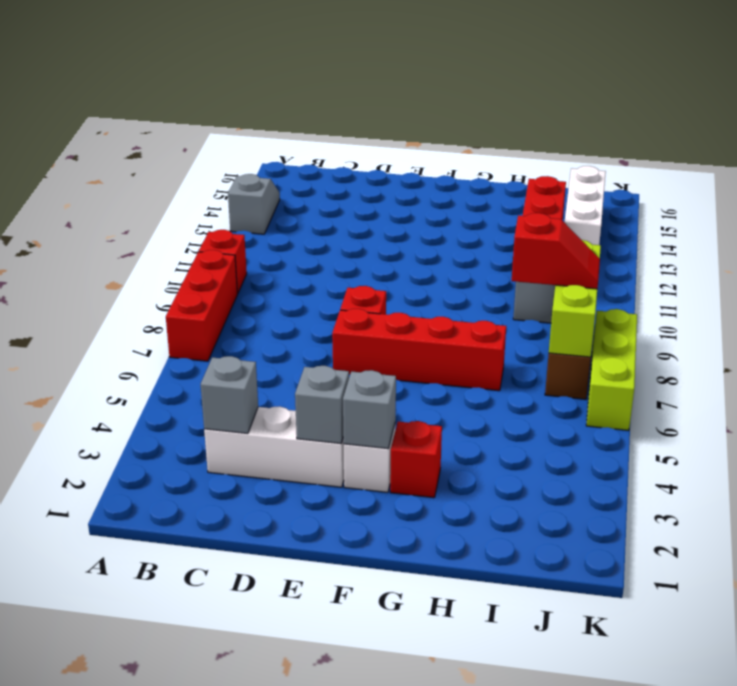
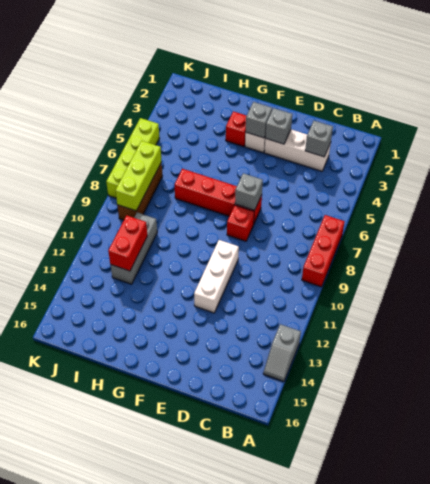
red brick A10 level 1 -> none
none -> grey brick E7 level 2
red slope I8:J8 level 3 top I -> none
white brick J13:J15 level 1 -> white brick E10:E12 level 1
lime brick K6:K8 level 1 -> lime brick K5:K8 level 1

